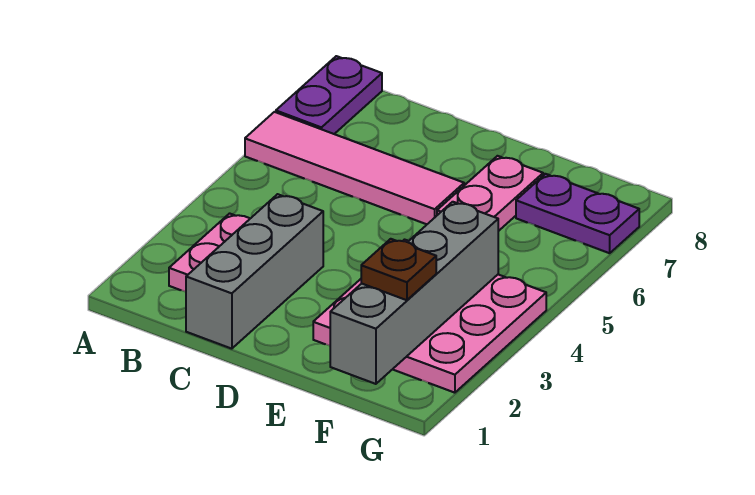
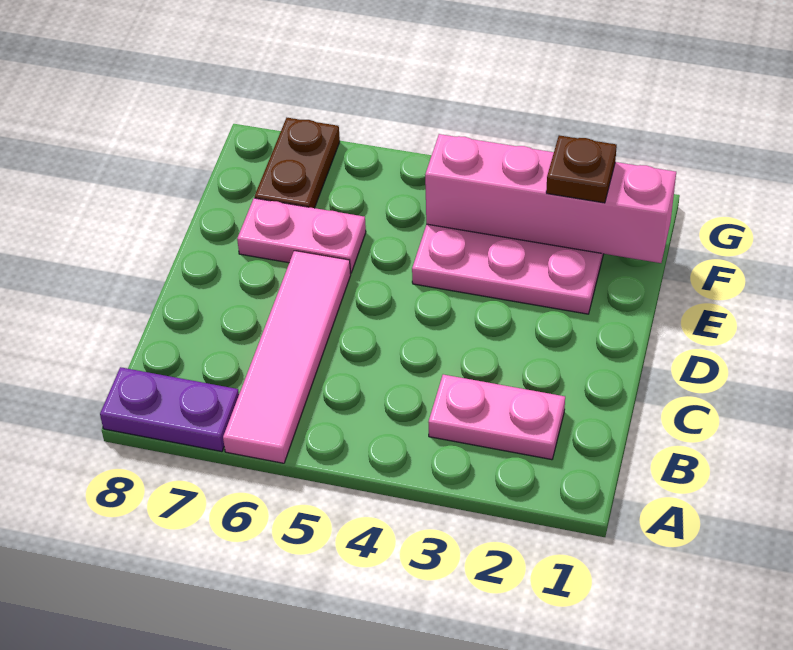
grey brick C1:C3 level 1 -> none
grey brick F1:F4 level 2 -> pink brick F1:F4 level 2
purple plate F7:G7 level 1 -> brown plate F7:G7 level 1

